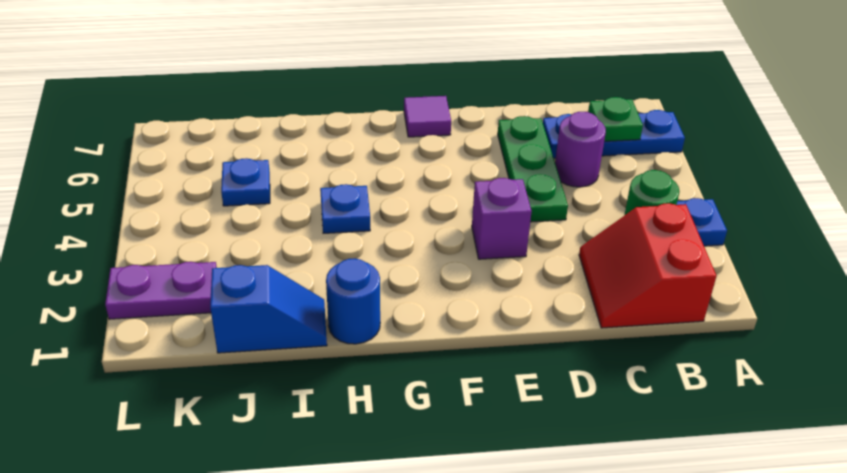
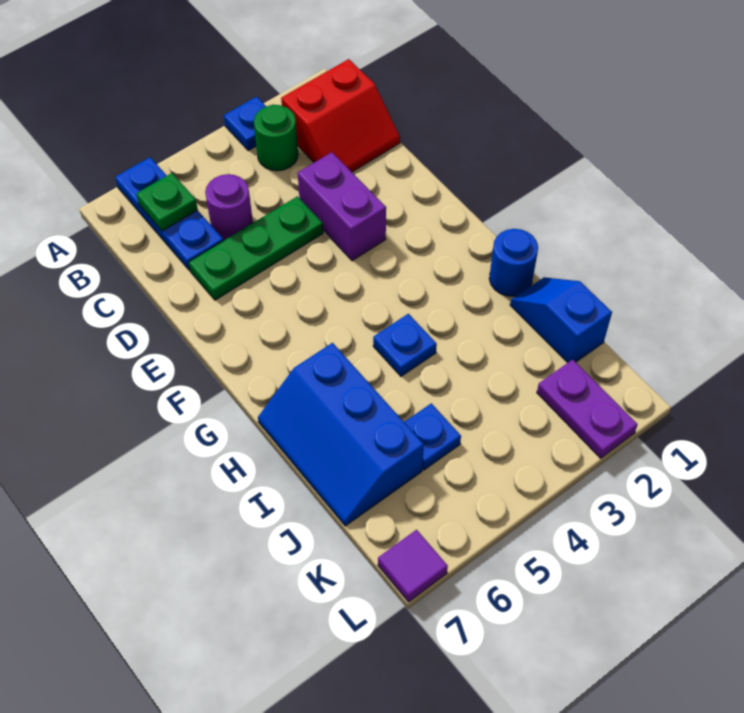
purple brick E3 level 1 -> purple brick D3:E3 level 1
purple tile F7 level 1 -> purple tile L7 level 1
none -> blue slope H6:J7 level 1 top 6

